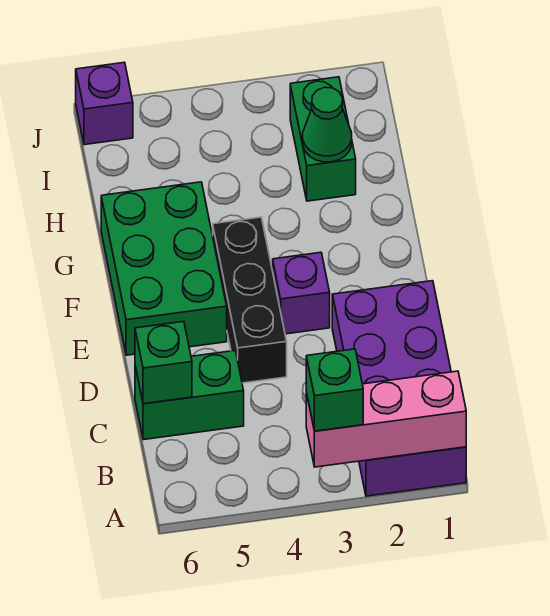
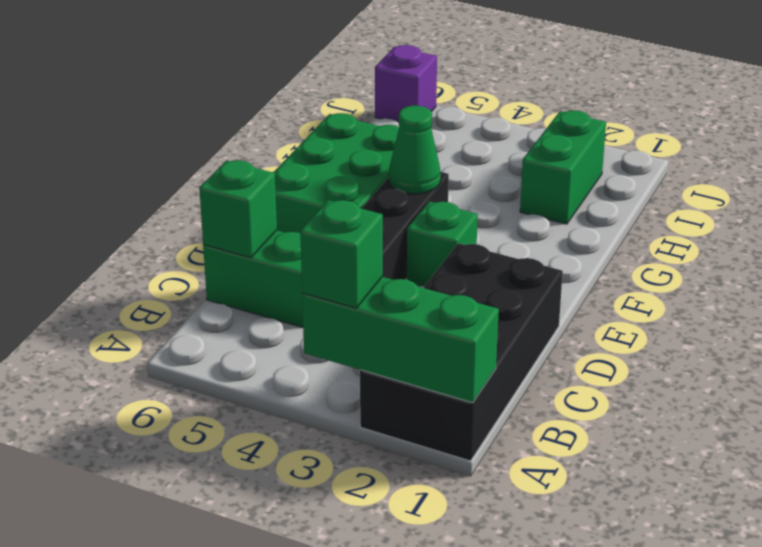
purple brick A1:D2 level 1 -> black brick A1:D2 level 1
pink brick A1:A3 level 2 -> green brick A1:A3 level 2
purple brick E3 level 1 -> green brick E3 level 1
green cone H2 level 2 -> green cone F4 level 2

